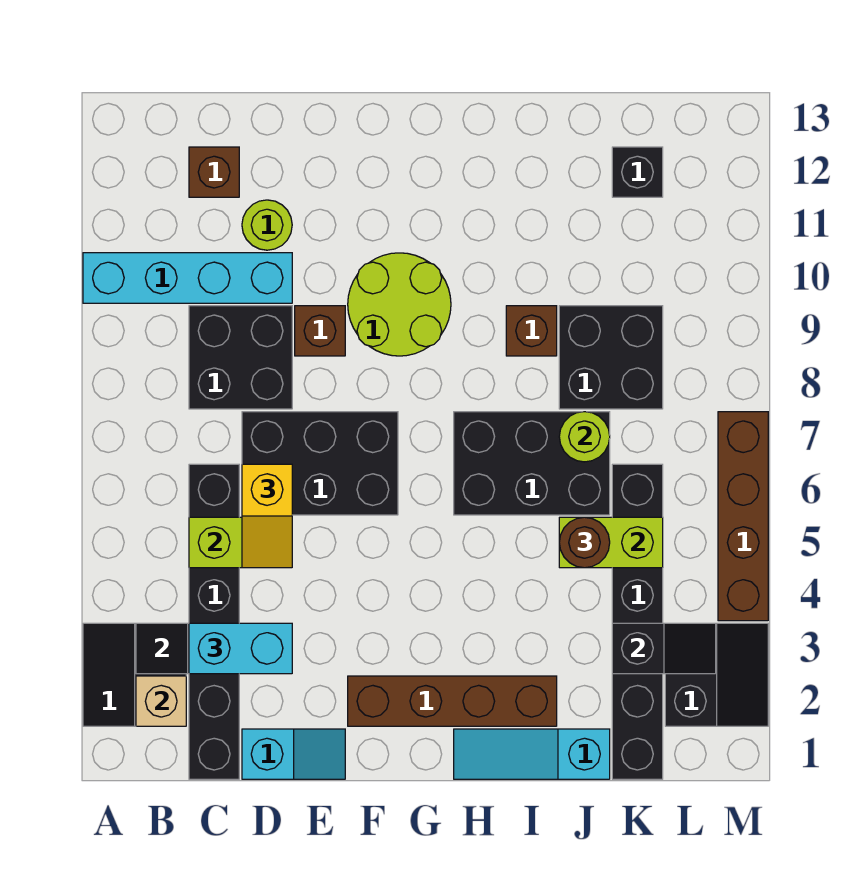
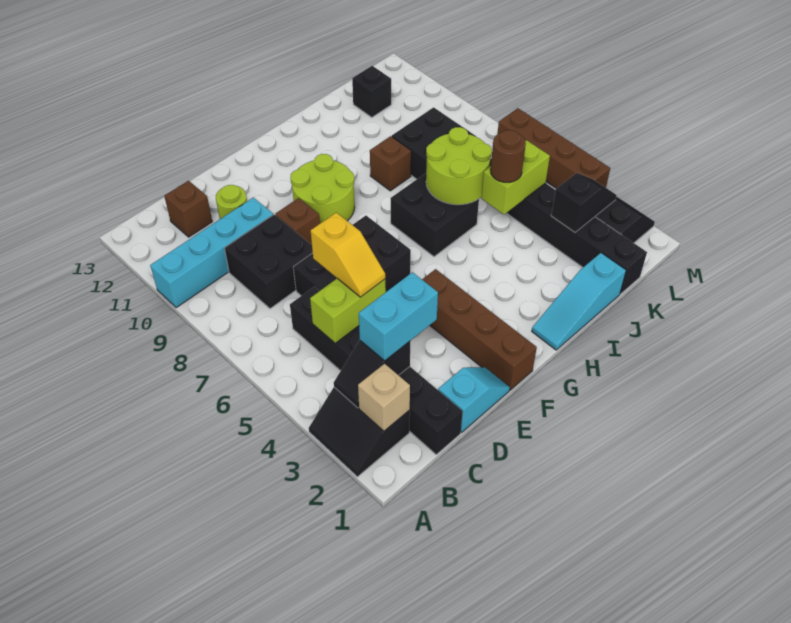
brown brick F2:I2 level 1 -> brown brick F1:F4 level 1
black brick H6:J7 level 1 -> black brick H6:I7 level 1
lime round brick J7 level 2 -> lime round brick I6:J7 level 2

